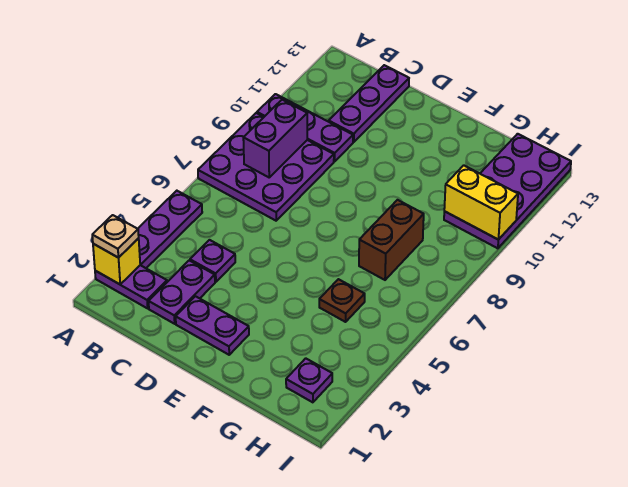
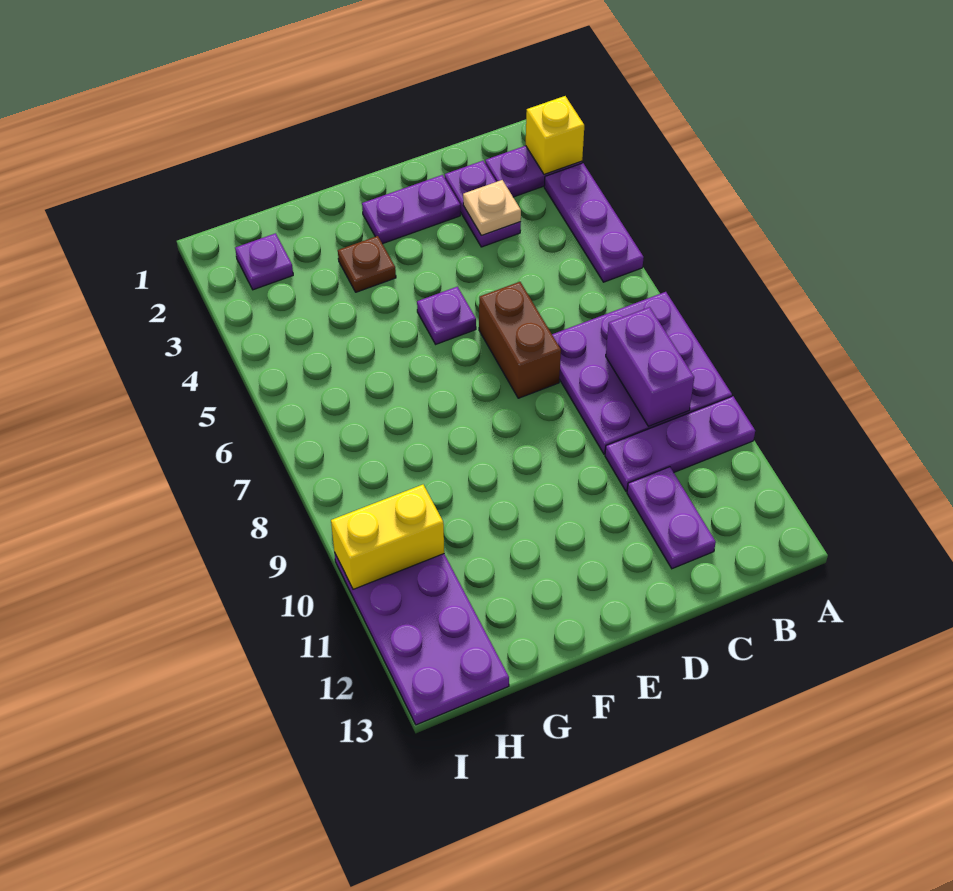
tan plate A2 level 3 -> tan plate C3 level 2
purple plate C4 level 1 -> purple plate E5 level 1
purple plate C11:C13 level 1 -> purple plate C11:C12 level 1
brown plate G5 level 1 -> brown plate F3 level 1
brown brick G7:G8 level 1 -> brown brick D6:D7 level 1

